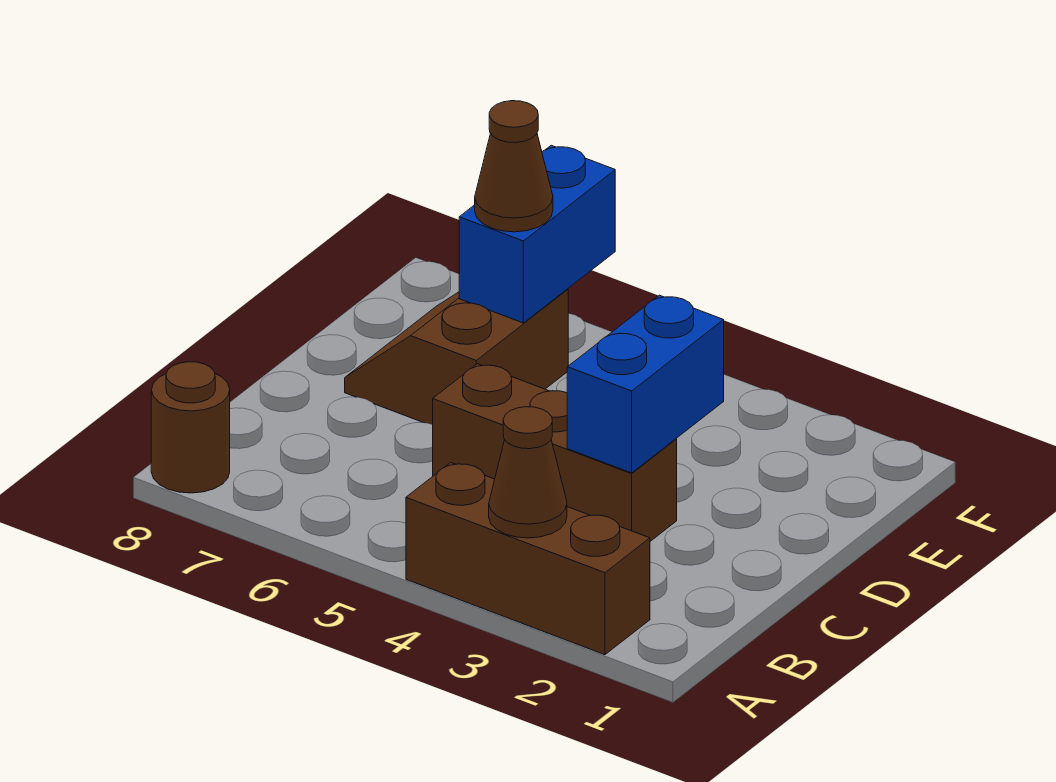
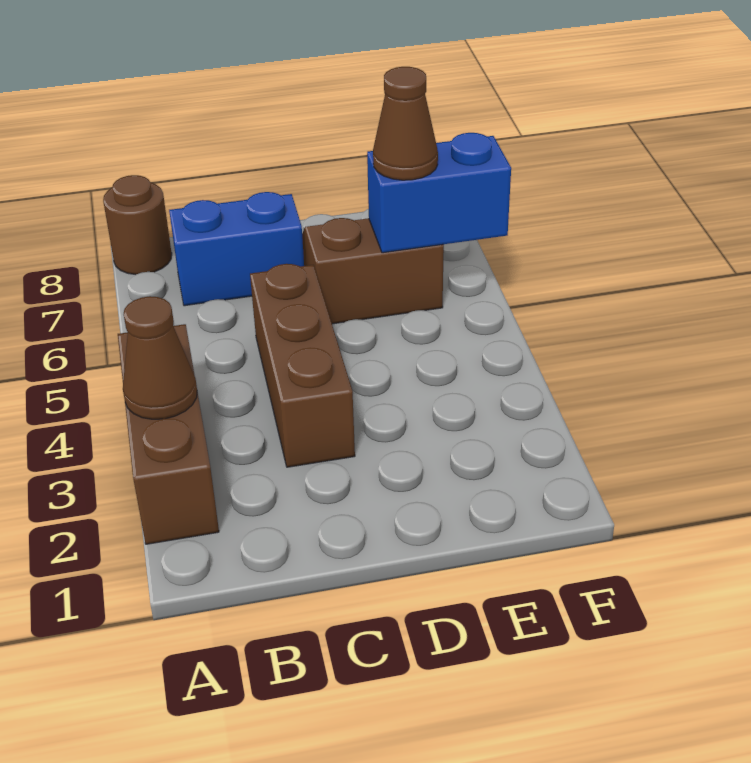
blue brick C3:D3 level 2 -> blue brick B7:C7 level 1

